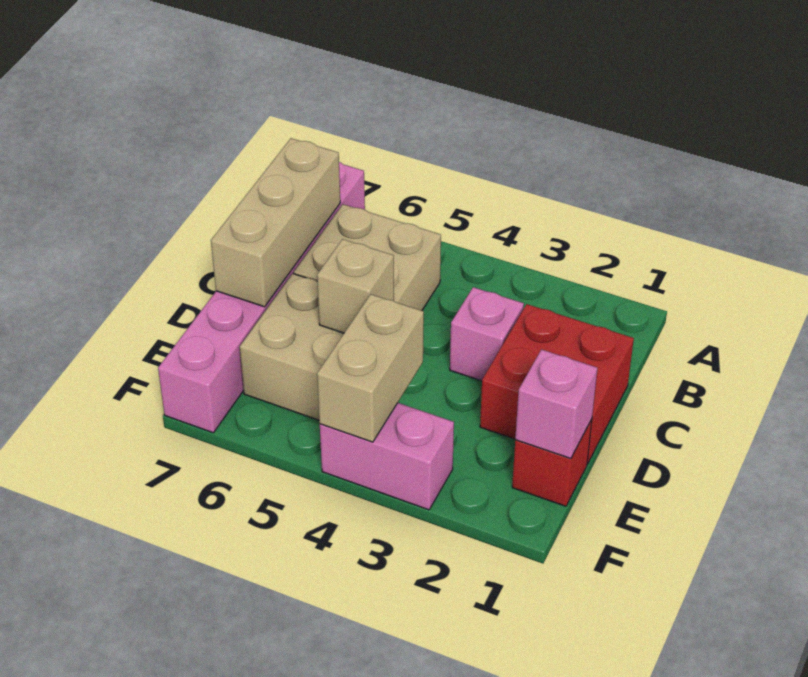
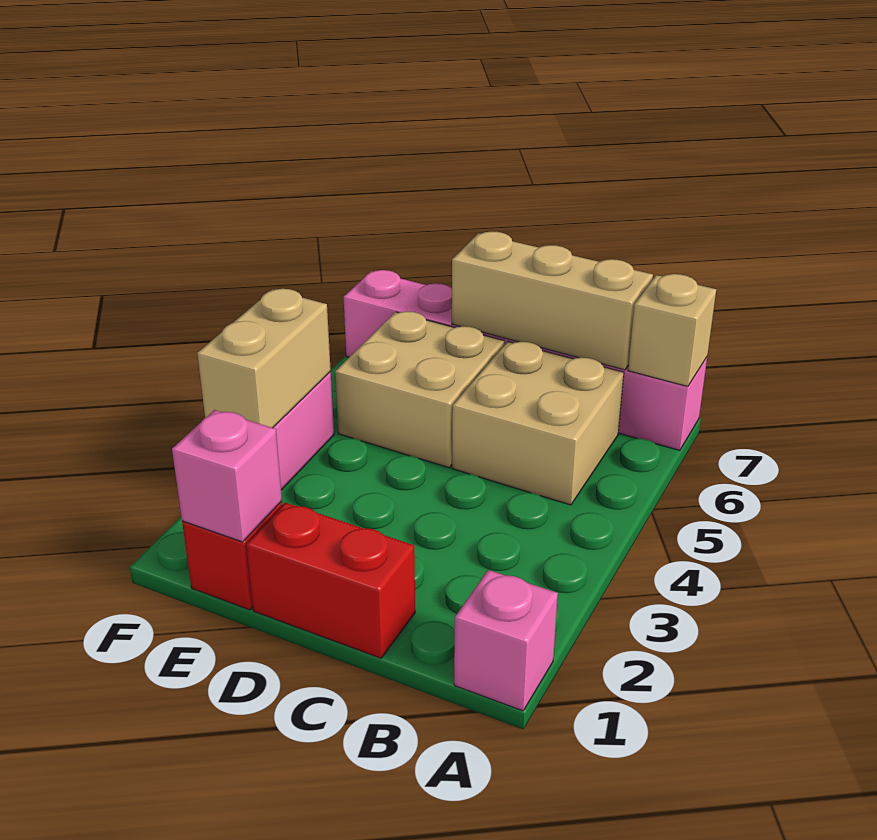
red brick C1:D2 level 1 -> red brick C1:D1 level 1
pink brick C3 level 1 -> pink brick A1 level 1
tan brick D5 level 2 -> tan brick A7 level 2
tan brick E4:F4 level 2 -> tan brick F3:F4 level 2

